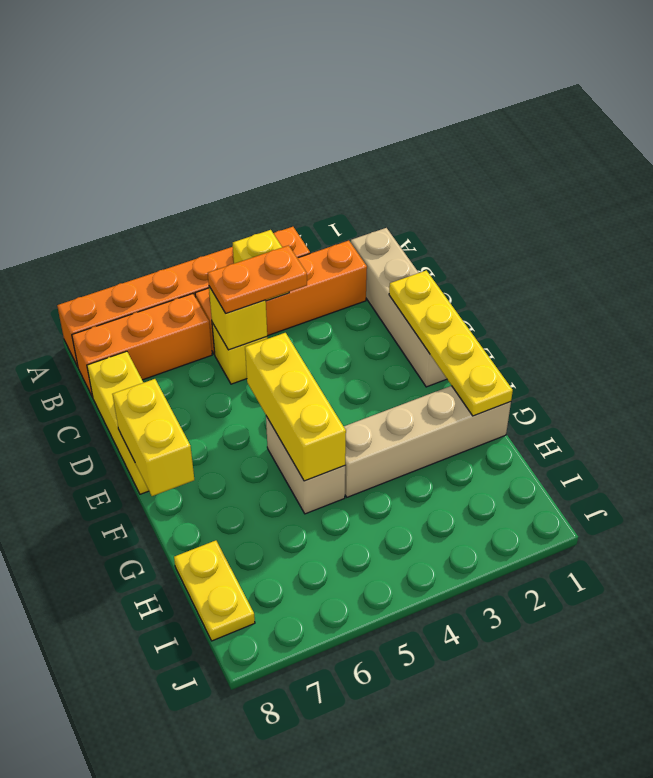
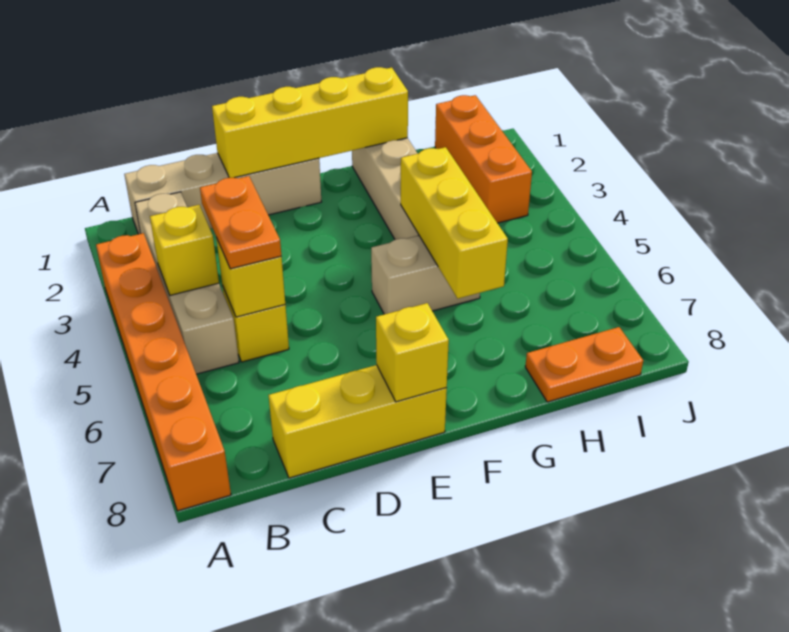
orange brick B2:B5 level 1 -> tan brick B2:B5 level 1
orange brick B6:B8 level 1 -> orange brick I1:I3 level 1
yellow plate D1:G1 level 2 -> yellow brick D1:G1 level 2
yellow brick E5:G5 level 2 -> yellow brick G4:G6 level 2
yellow brick E8:F8 level 2 -> yellow brick E8 level 2
yellow plate H8:I8 level 1 -> orange plate H8:I8 level 1

